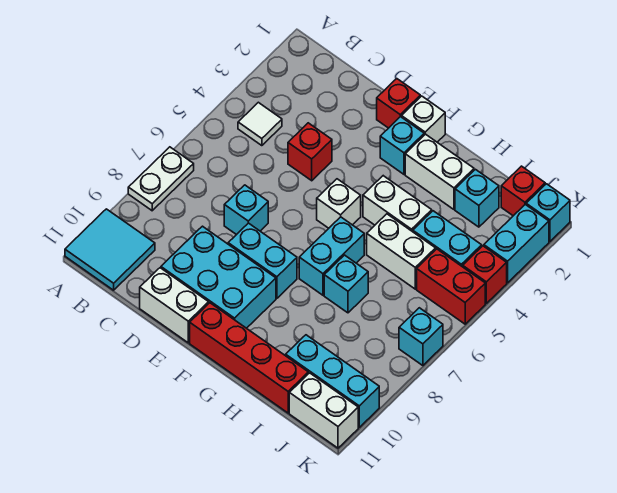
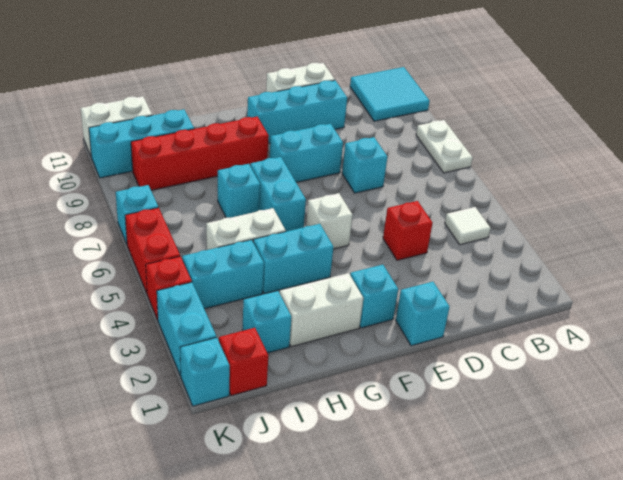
cyan brick D9:F10 level 1 -> cyan brick D10:F10 level 1
red brick E1 level 1 -> cyan brick E1 level 1
white brick F1 level 1 -> none
red brick F11:I11 level 1 -> red brick G9:J9 level 1
white brick G4:H4 level 1 -> cyan brick G4:H4 level 1
red brick J5:K5 level 1 -> red brick K5:K6 level 1

